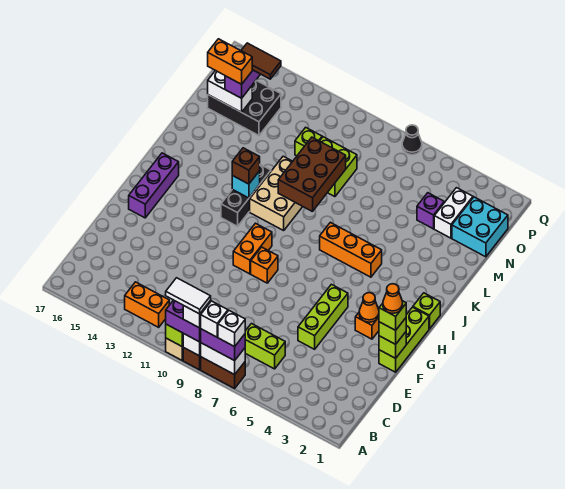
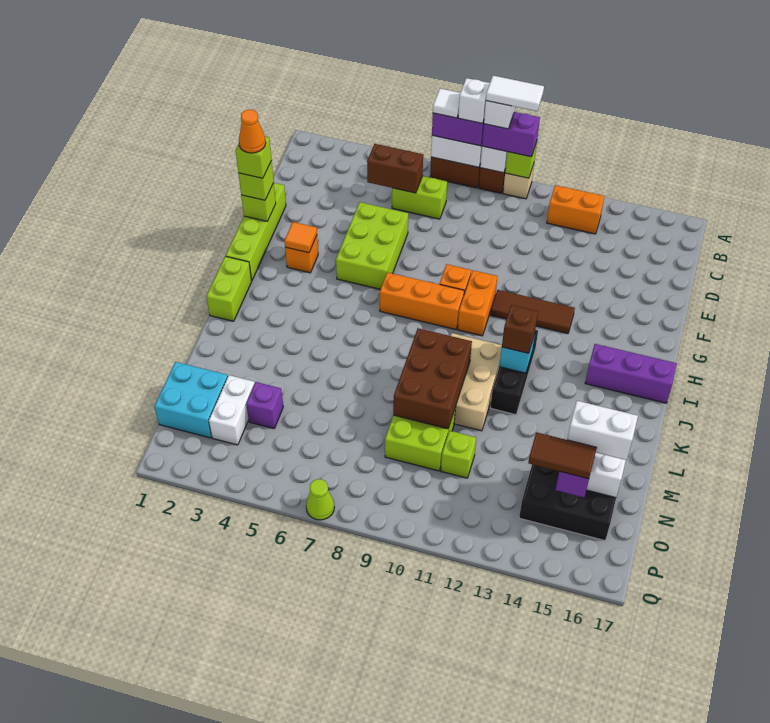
white brick A7 level 4 -> white tile A7 level 4
none -> brown brick C5:C6 level 2
lime brick E5:G5 level 1 -> lime brick E5:G6 level 1
lime brick F1:H1 level 1 -> lime brick E1:H1 level 1
orange cone G3 level 2 -> orange tile G3 level 2
none -> brown tile G11:G13 level 1
purple brick G16:I16 level 1 -> purple brick I15:I17 level 1
lime brick I1 level 1 -> lime brick I1:J1 level 1
orange brick J5:J7 level 1 -> orange brick H7:H9 level 1
orange brick N15:N16 level 4 -> white brick N15:N16 level 4
black cone Q7 level 1 -> lime cone Q7 level 1

